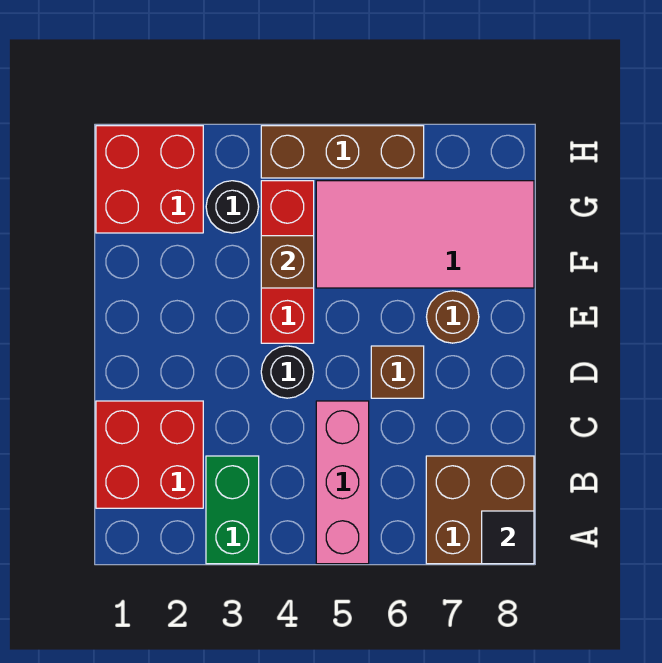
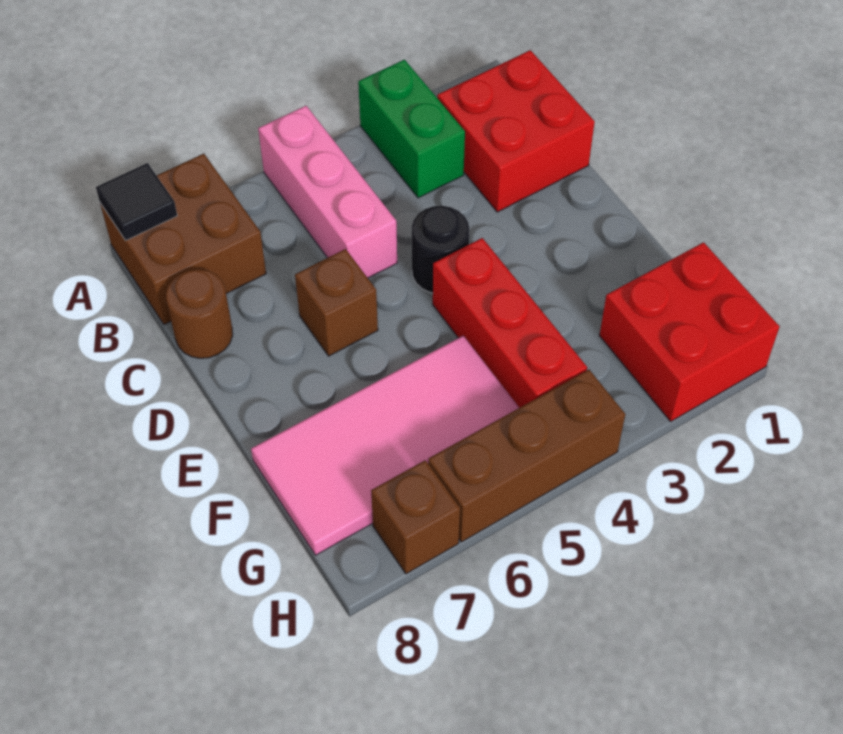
brown round brick E7 level 1 -> brown round brick C8 level 1
brown brick F4 level 2 -> brown brick H7 level 1
black round brick G3 level 1 -> none

